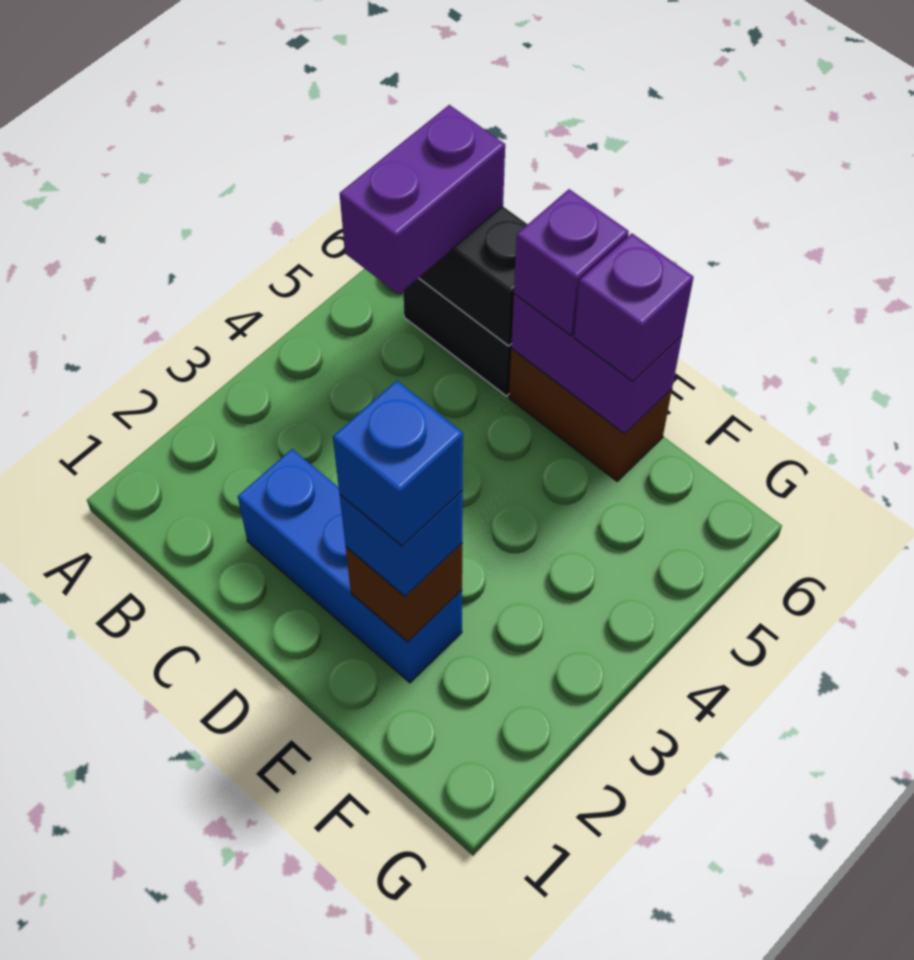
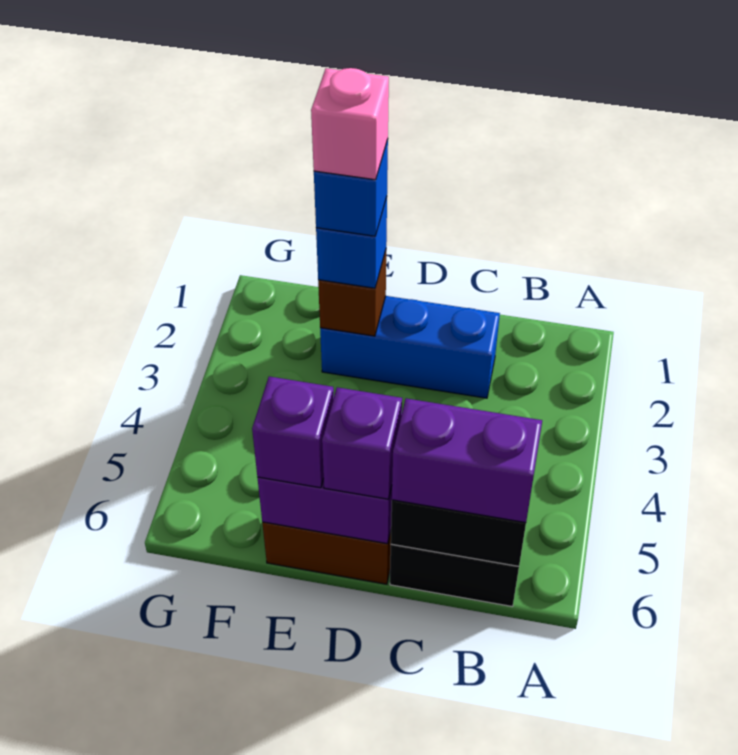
purple brick B5:B6 level 3 -> purple brick B6:C6 level 3
none -> pink brick E2 level 5

